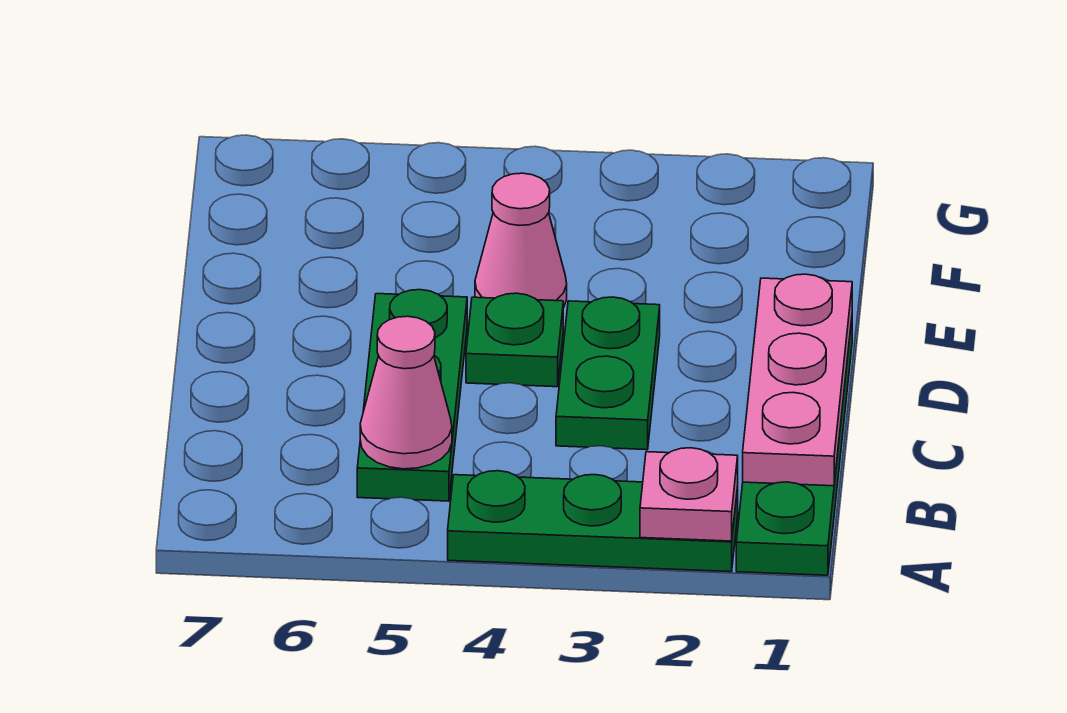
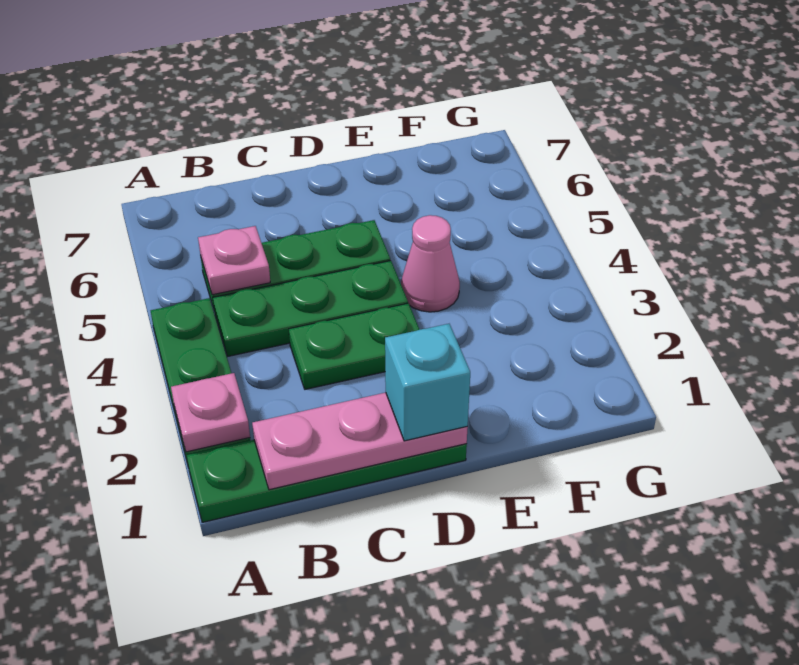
pink cone B5 level 2 -> pink plate B5 level 2
none -> cyan brick D1 level 3
green plate D4 level 1 -> green plate B4:D4 level 1

